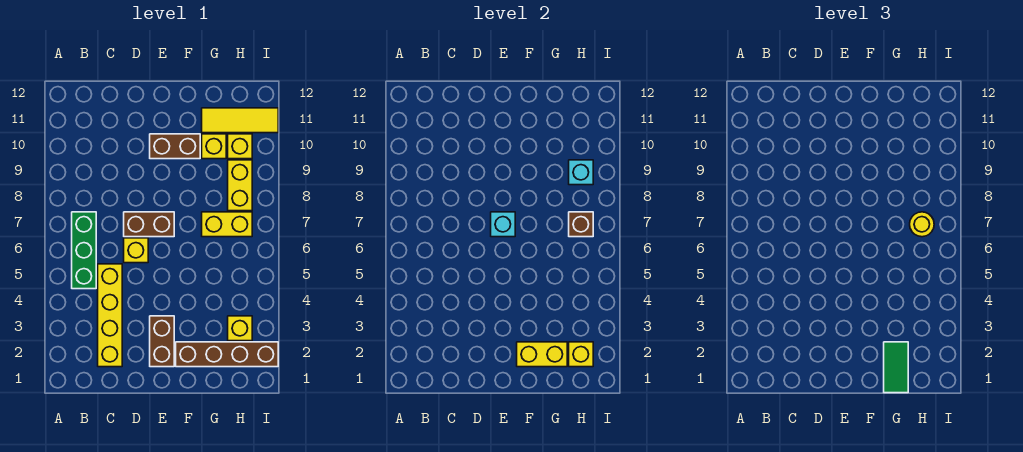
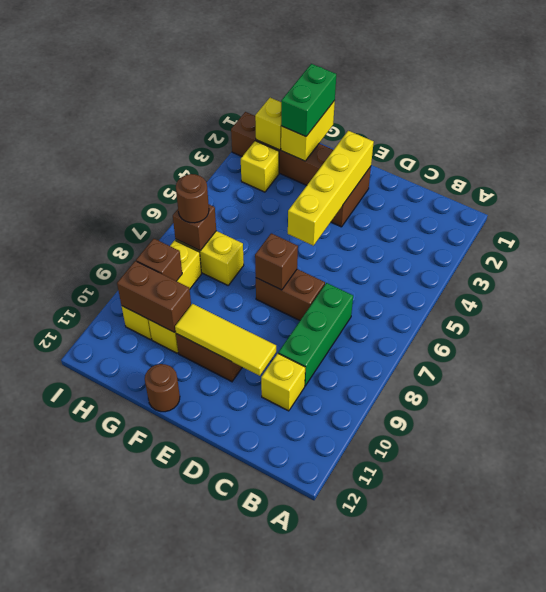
green brick B5:B7 level 1 -> green brick C7:C9 level 1
yellow brick C2:C5 level 1 -> yellow brick E2:E5 level 2
yellow brick D6 level 1 -> yellow brick C10 level 1
cyan brick E7 level 2 -> brown brick E7 level 2
yellow brick F2:G2 level 2 -> yellow brick G1:G2 level 2
none -> brown round brick F12 level 1
green tile G1:G2 level 3 -> green brick G1:G2 level 3
none -> brown brick G10:H10 level 2
yellow tile G11:I11 level 1 -> yellow tile D10:F10 level 2
yellow round brick H7 level 3 -> brown round brick H7 level 3
cyan brick H9 level 2 -> brown brick H9 level 2

